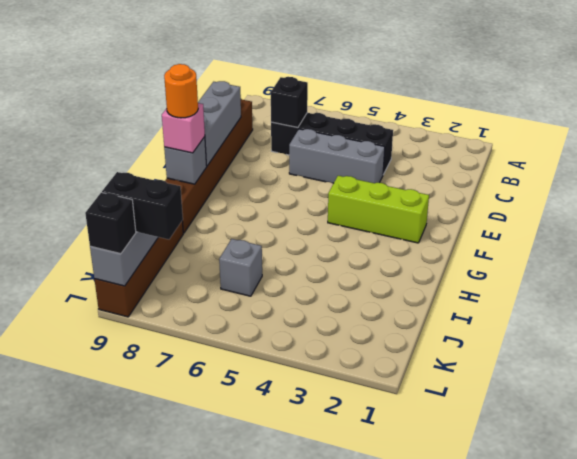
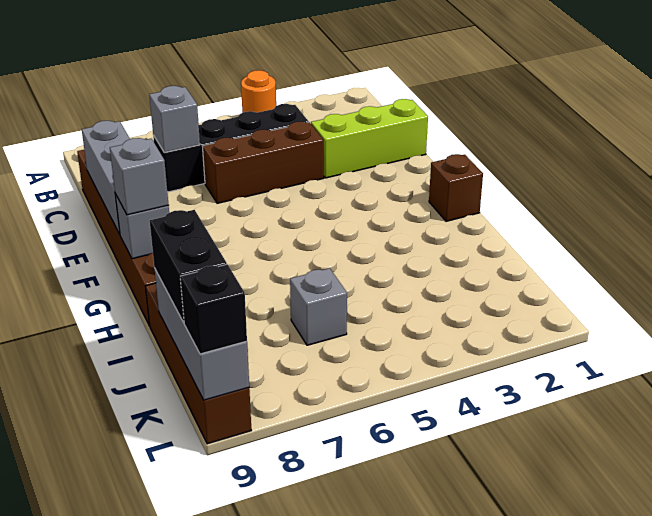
black brick C7 level 2 -> grey brick C7 level 2
grey brick D4:D6 level 1 -> brown brick D4:D6 level 1
lime brick F2:F4 level 1 -> lime brick D1:D3 level 1
none -> brown brick G1 level 1
pink brick G9 level 3 -> grey brick G9 level 3
orange round brick G9 level 4 -> orange round brick A4 level 1
black brick K8:K9 level 3 -> black brick J9:K9 level 3

